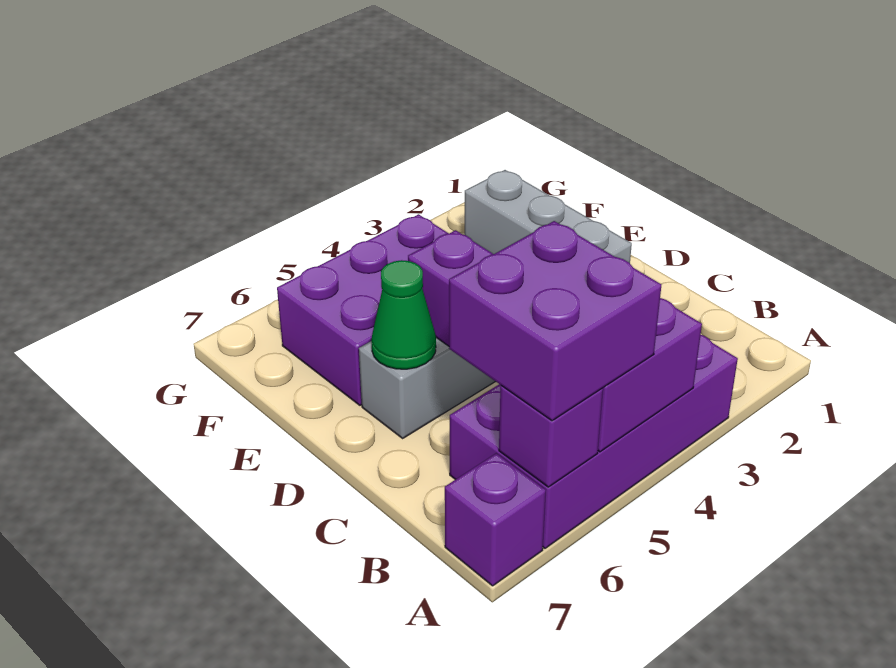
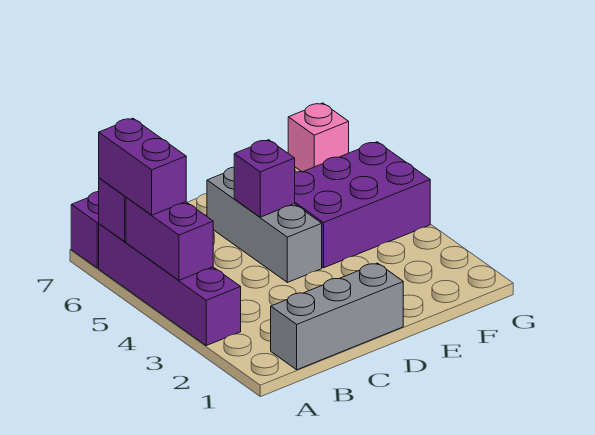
purple brick A3:B6 level 1 -> purple brick A3:A6 level 1
purple brick A5:B6 level 3 -> purple brick A5:A6 level 3
grey brick D2:F2 level 1 -> grey brick B1:D1 level 1
green cone D6 level 2 -> none
purple brick E4:F6 level 1 -> purple brick E4:G5 level 1
none -> pink brick G7 level 1

